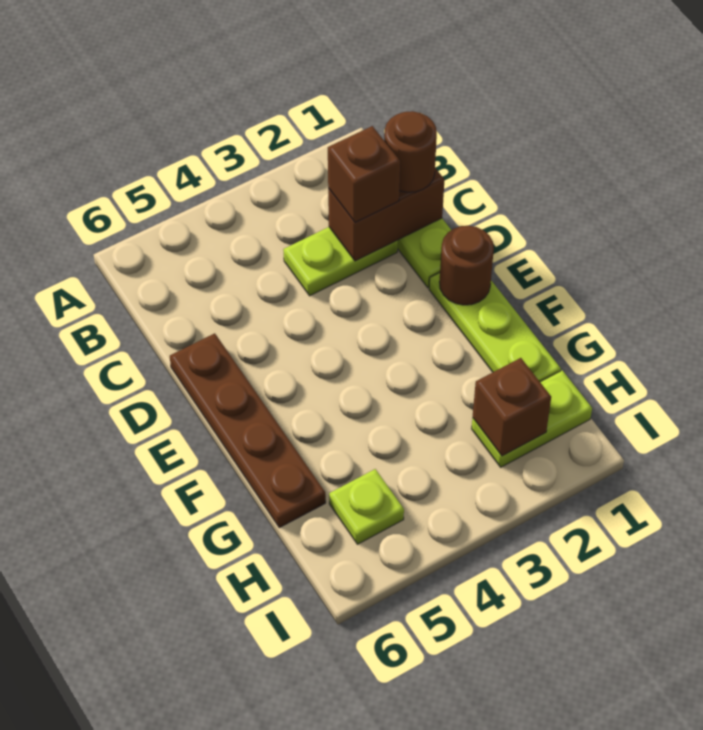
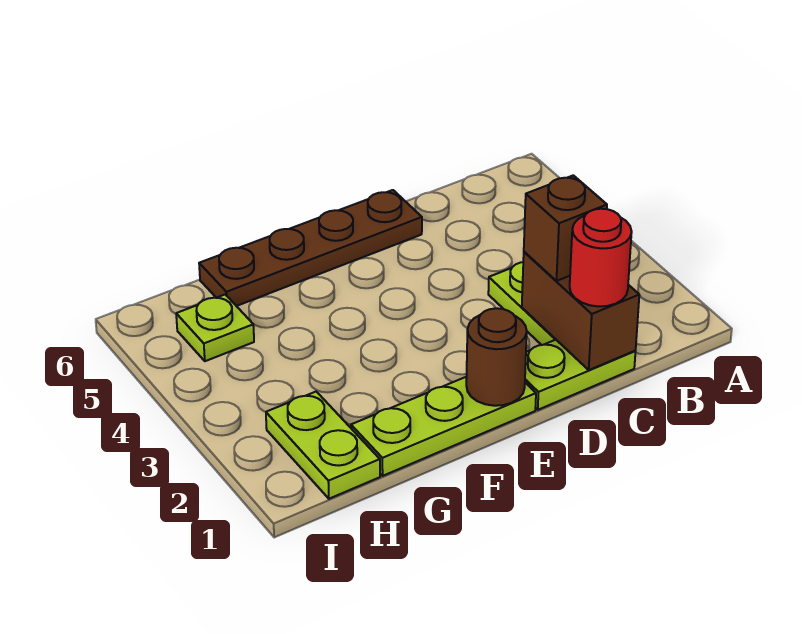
brown round brick C1 level 3 -> red round brick C1 level 3
brown brick H2 level 2 -> none

